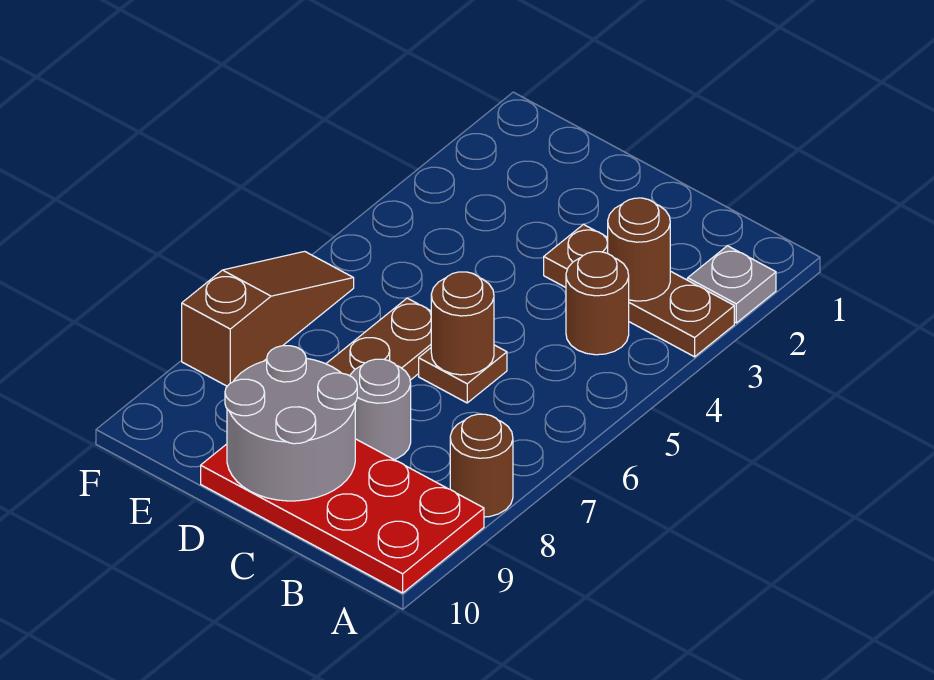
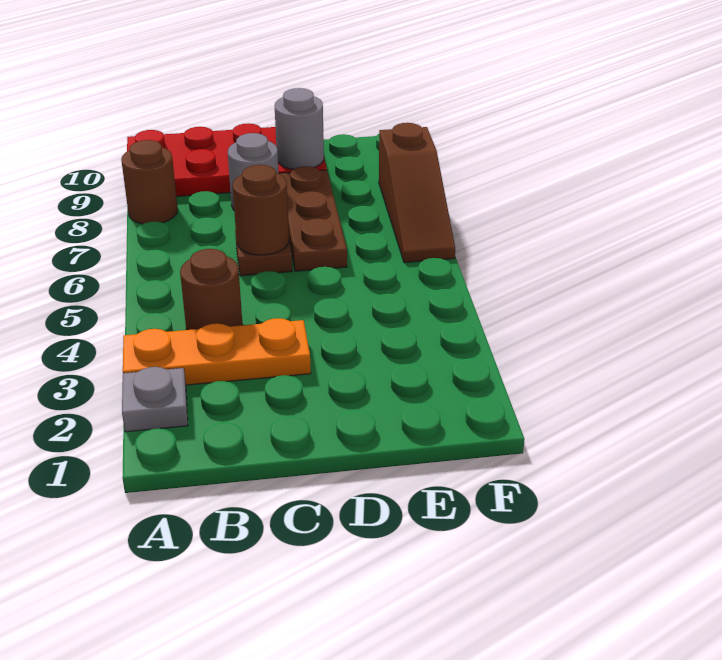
brown plate A3:C3 level 1 -> orange plate A3:C3 level 1
brown round brick B3 level 2 -> none
grey round brick C9:D10 level 2 -> grey round brick D9 level 2

